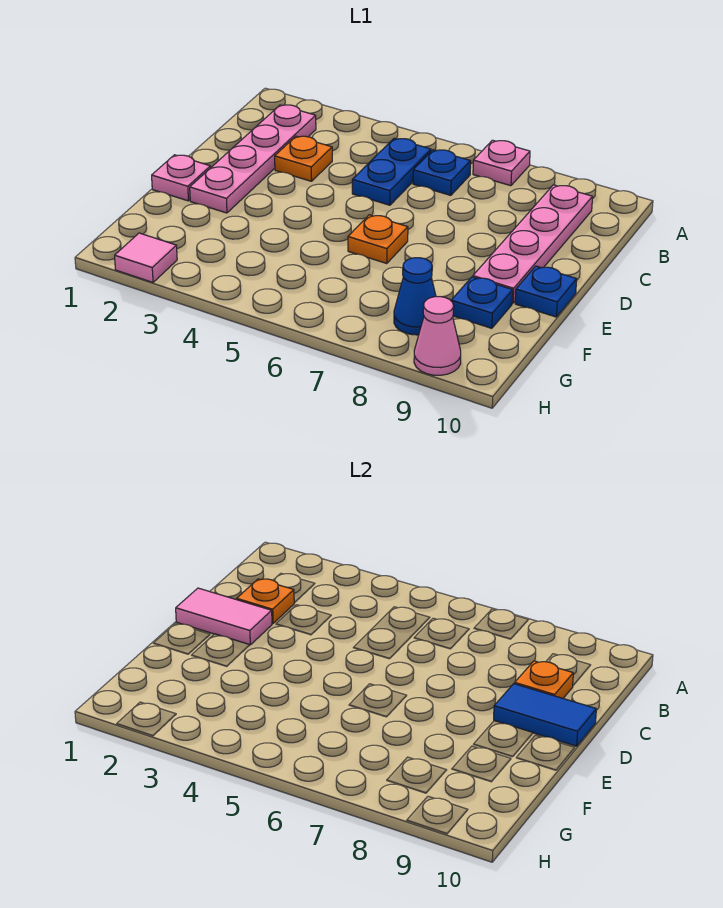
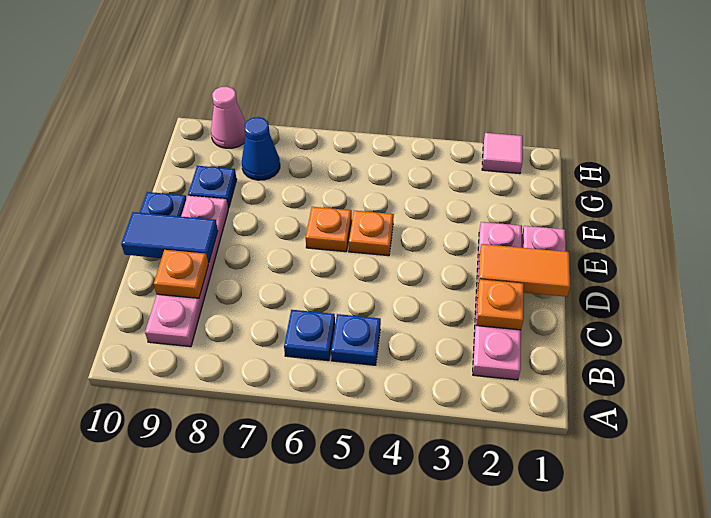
pink plate A7 level 1 -> none
blue plate B5:C5 level 1 -> blue plate B5 level 1
orange plate C3 level 1 -> orange plate E5 level 1
pink tile D1:D2 level 2 -> orange tile D1:D2 level 2

